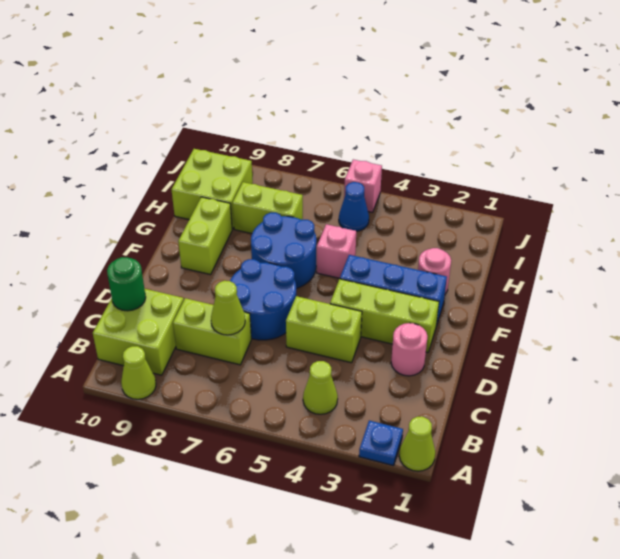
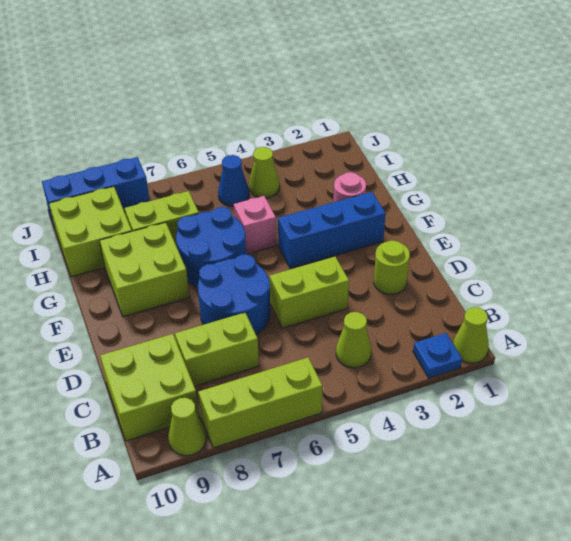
lime cone C7 level 2 -> lime cone I4 level 1
green round brick C10 level 2 -> none
pink round brick D2 level 1 -> lime round brick D2 level 1
lime brick E2:E4 level 1 -> lime brick A6:A8 level 1
lime brick F9:G9 level 1 -> lime brick F8:G9 level 1
pink brick J5 level 1 -> none
none -> blue brick J8:J10 level 1

